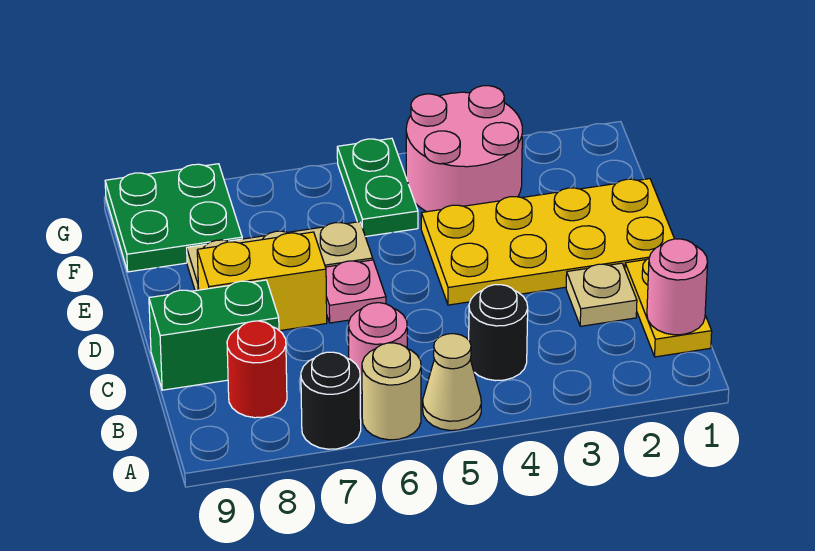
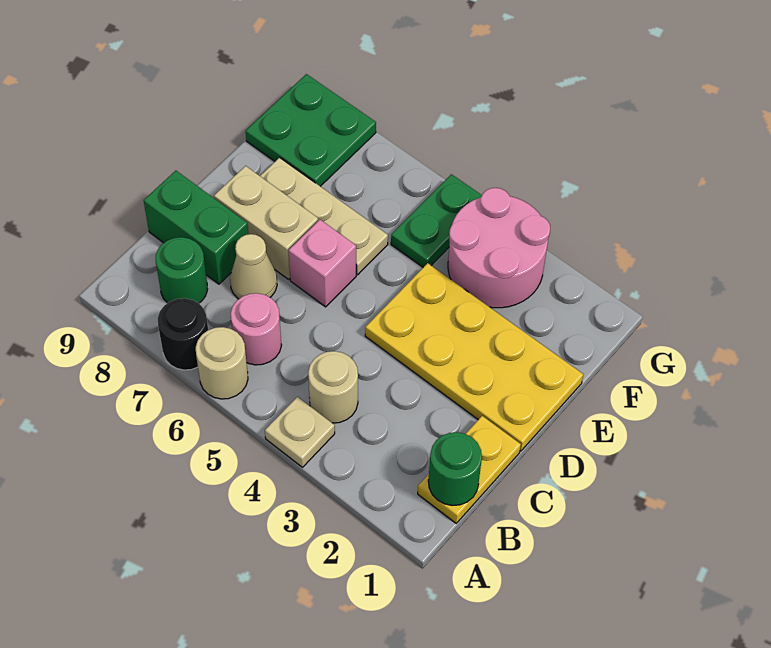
tan cone A5 level 1 -> tan cone C7 level 1
pink round brick B1 level 2 -> green round brick B1 level 2
black round brick B4 level 1 -> tan round brick B4 level 1
red round brick B8 level 1 -> green round brick B8 level 1
tan plate C2 level 1 -> tan plate A4 level 1
pink plate D6 level 1 -> pink brick D6 level 1
yellow brick D7:D8 level 1 -> tan brick D7:D8 level 1

